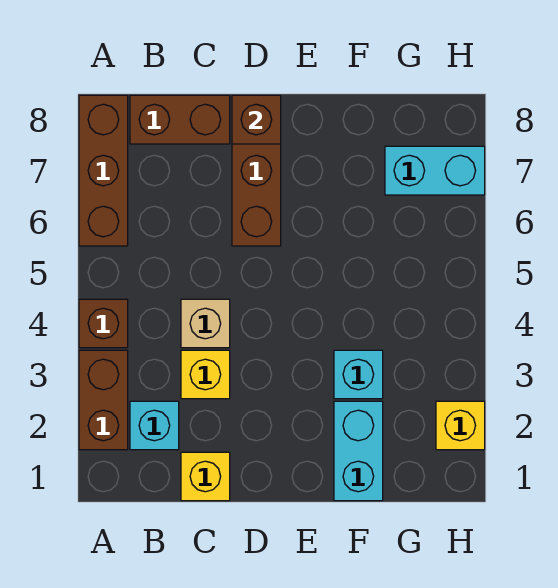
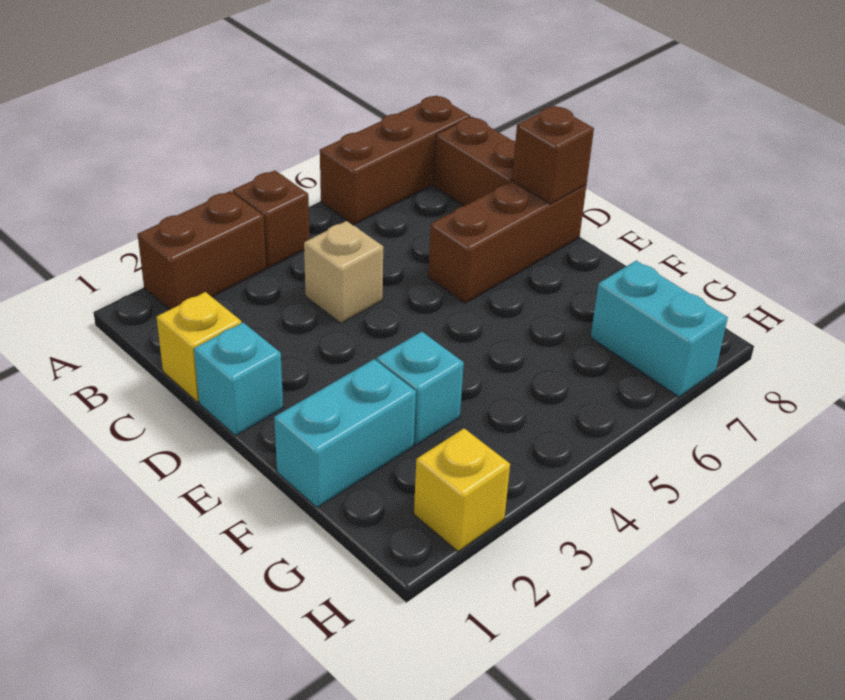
cyan brick B2 level 1 -> cyan brick D1 level 1
yellow brick C3 level 1 -> none

